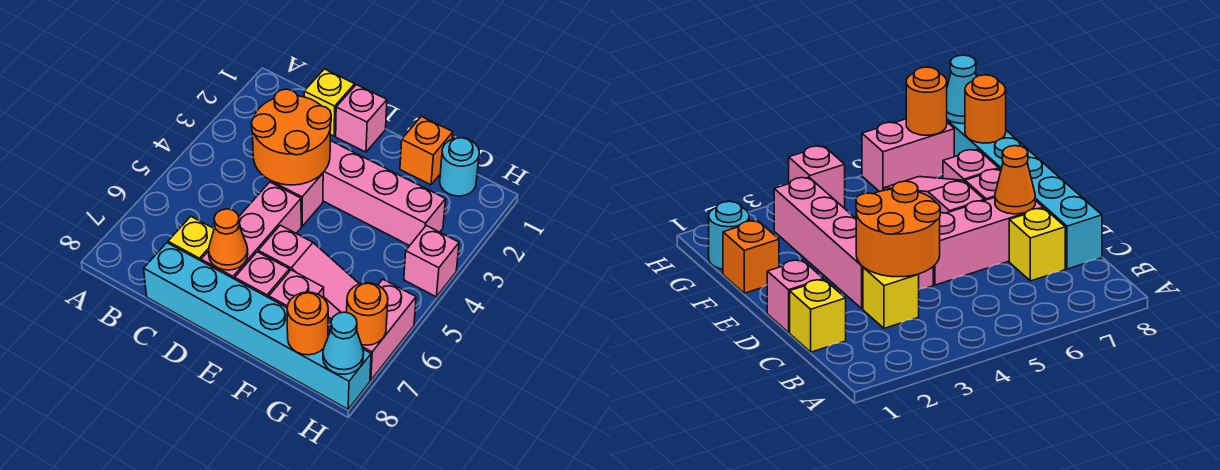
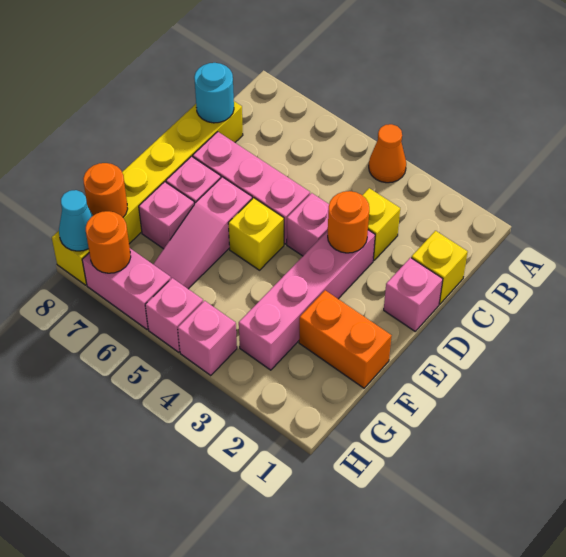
orange round brick C3:D4 level 2 -> orange round brick D3 level 2
yellow brick C7 level 1 -> yellow brick E5 level 1
cyan brick C8:H8 level 1 -> yellow brick C8:H8 level 1
orange cone D7 level 2 -> orange cone A4 level 1
orange brick F1 level 1 -> orange brick F1:F2 level 1
cyan round brick G1 level 1 -> cyan round brick C8 level 2
none -> pink brick H5 level 1

